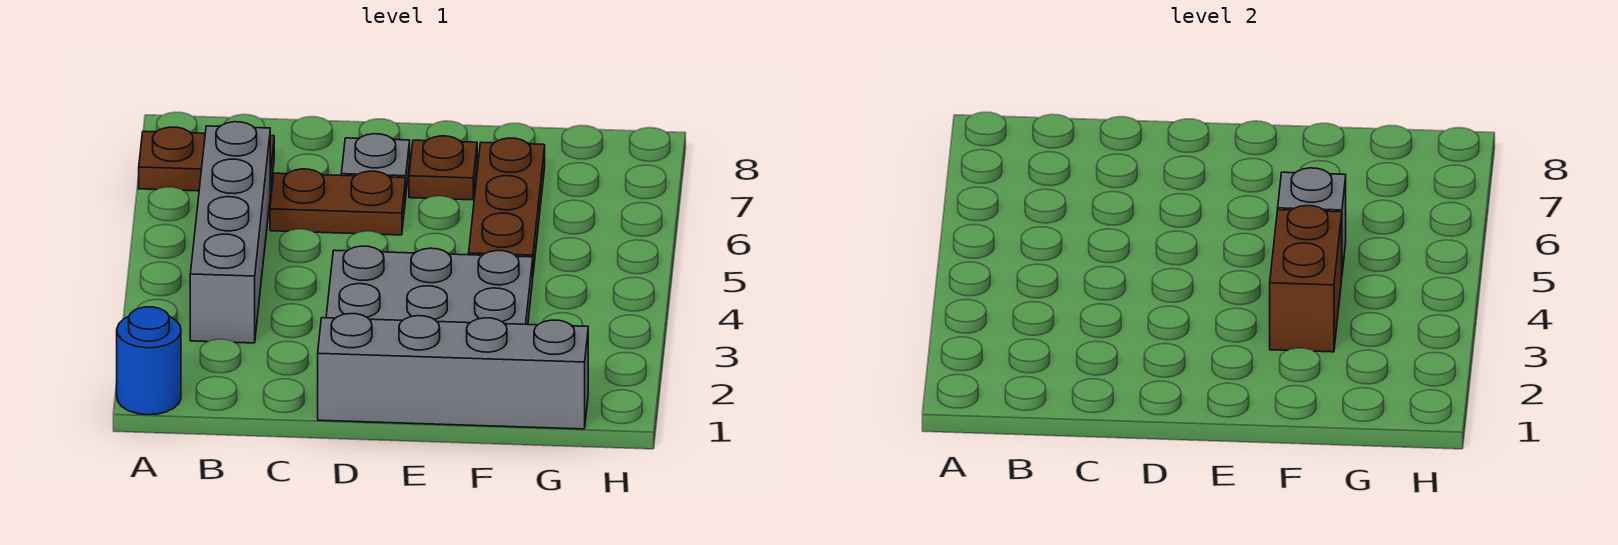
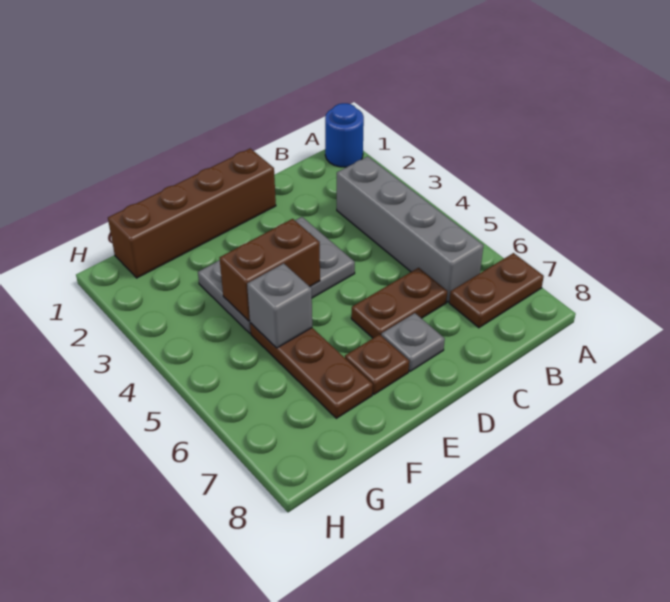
grey brick D1:G1 level 1 -> brown brick D1:G1 level 1
brown brick F3:F4 level 2 -> brown brick E4:F4 level 2

